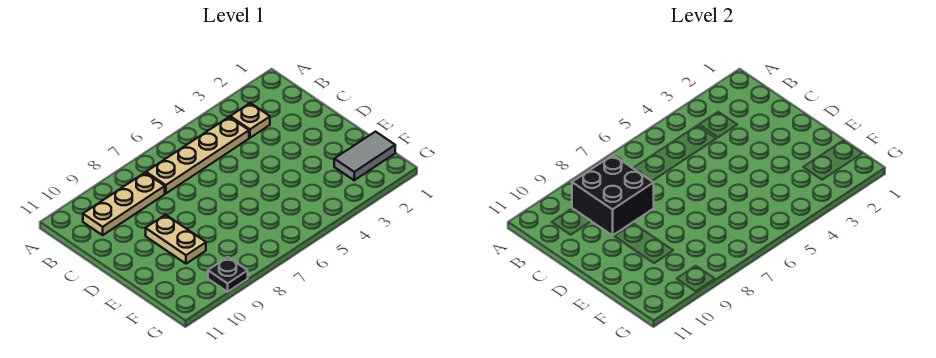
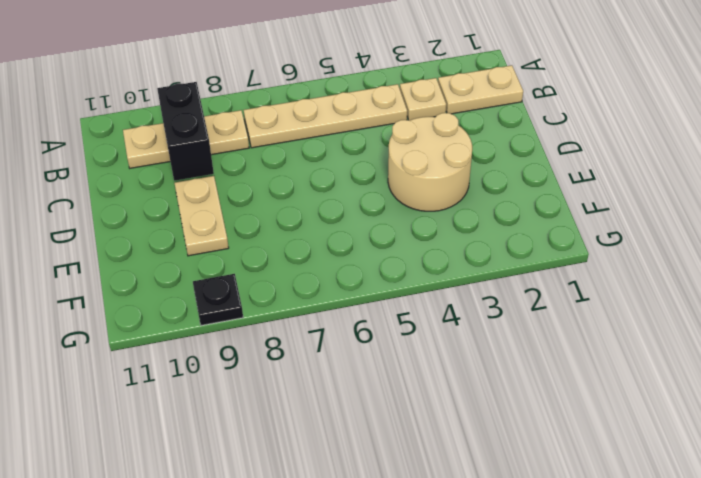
none -> tan plate B1:B2 level 1
black brick B8:C9 level 2 -> black brick B9:C9 level 2
none -> tan round brick D3:E4 level 1
grey tile F1:F2 level 1 -> none

